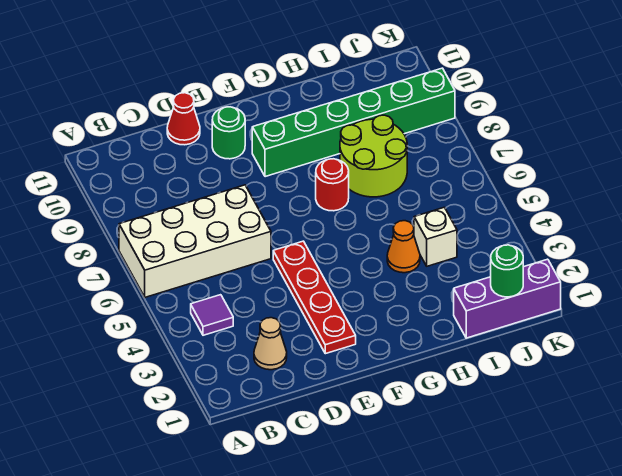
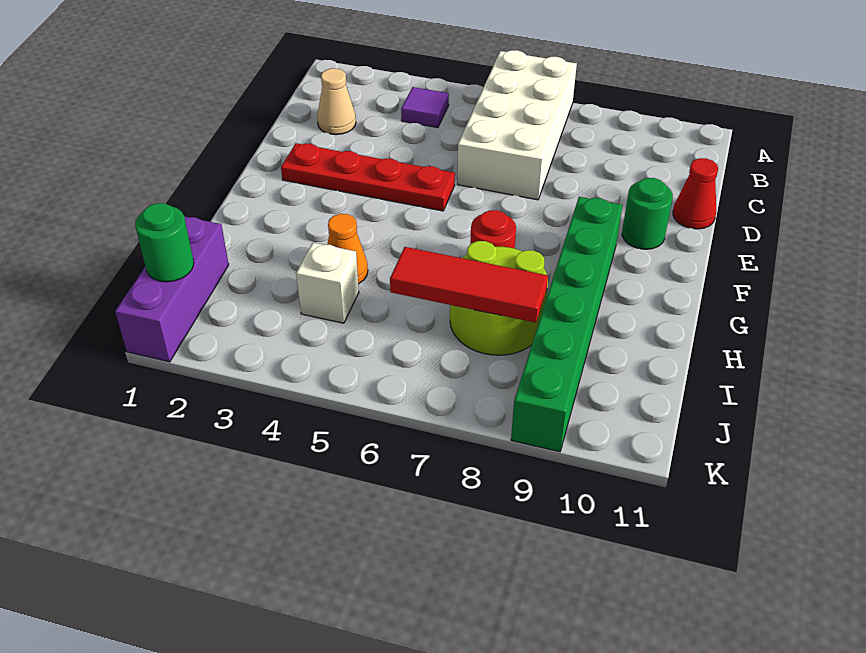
none -> red tile I6:I8 level 2

